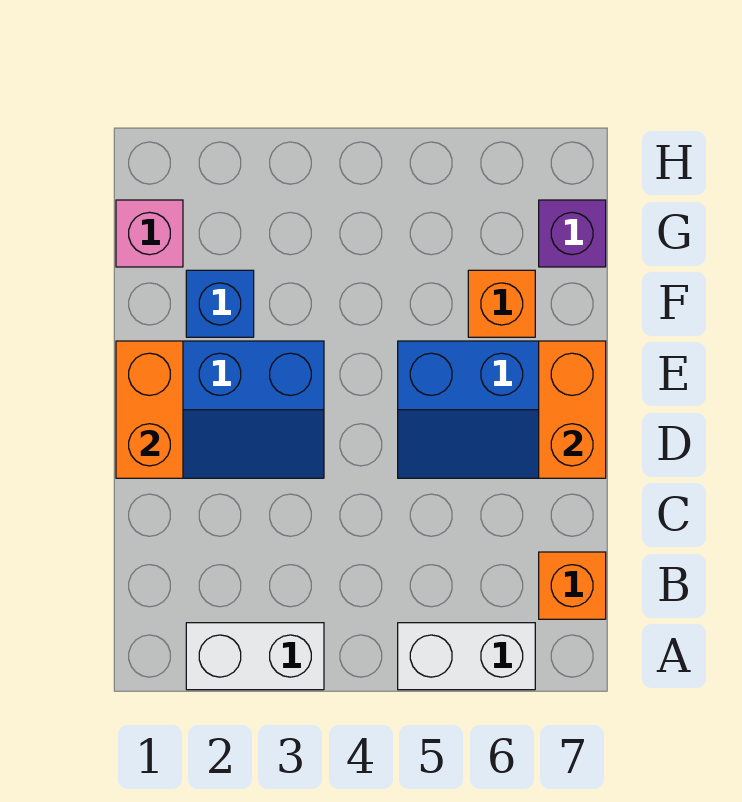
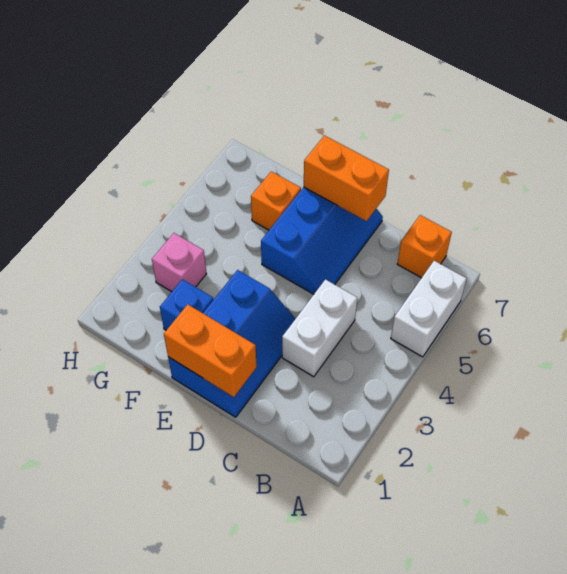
white brick A2:A3 level 1 -> white brick C3:C4 level 1
pink brick G1 level 1 -> pink brick G3 level 1
purple brick G7 level 1 -> none

